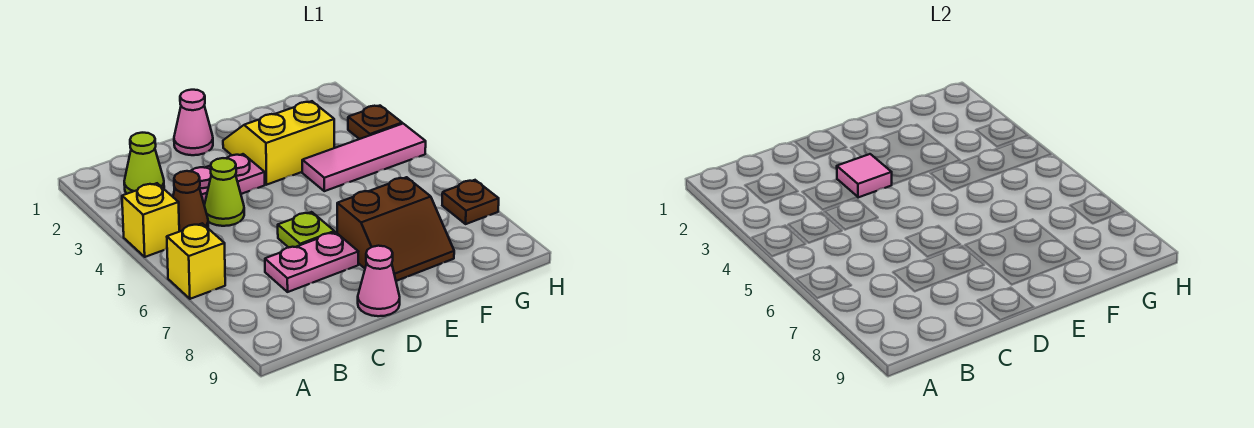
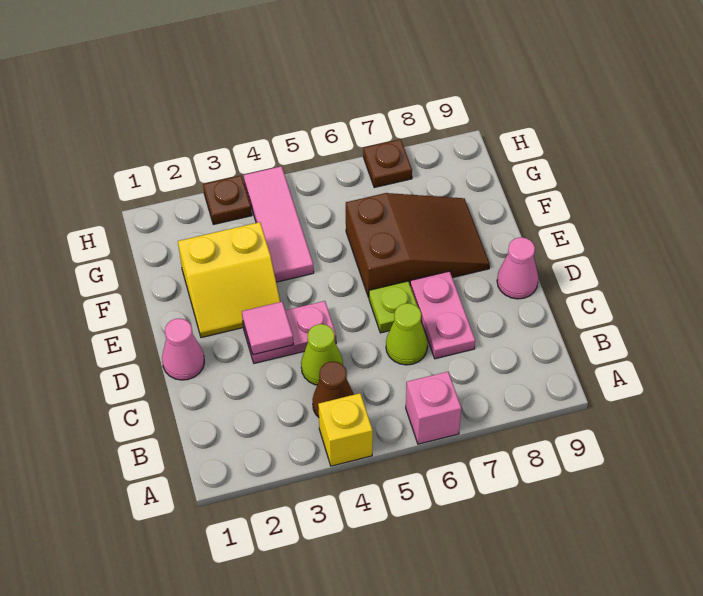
yellow brick A6 level 1 -> pink brick A6 level 1
lime cone B2 level 1 -> lime cone C6 level 1
pink plate C3:D3 level 1 -> pink plate D3:D4 level 1
yellow slope E2:F3 level 1 top 3 -> yellow slope E2:F3 level 1 top F
brown slope E7:F8 level 1 top 7 -> brown slope E6:F8 level 1 top 6

